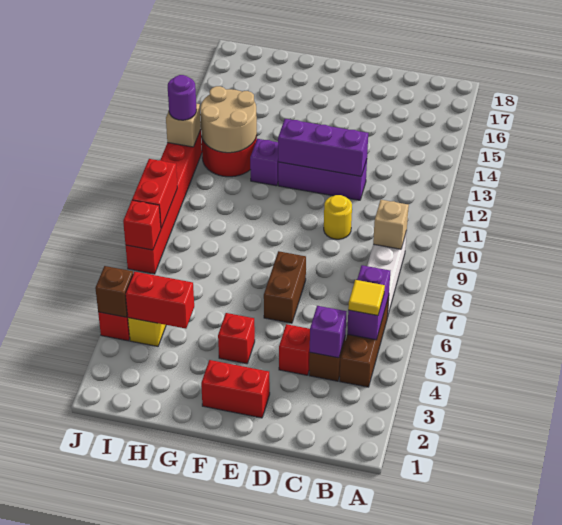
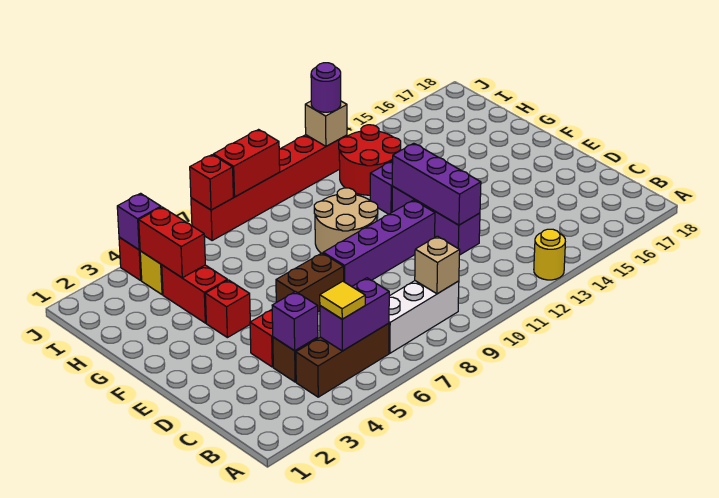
yellow round brick D10 level 1 -> yellow round brick A13 level 1
red brick E2:F2 level 1 -> red brick G4:H4 level 1
none -> purple brick E8:E11 level 1
tan round brick H12:I13 level 2 -> tan round brick F9:G10 level 1
brown brick J4 level 2 -> purple brick J4 level 2

